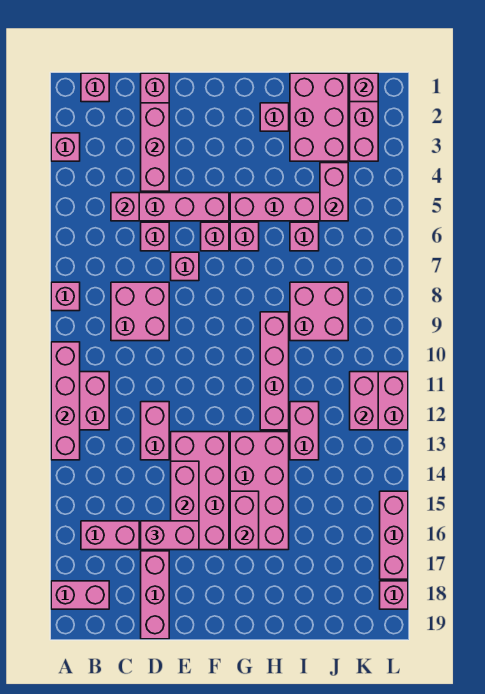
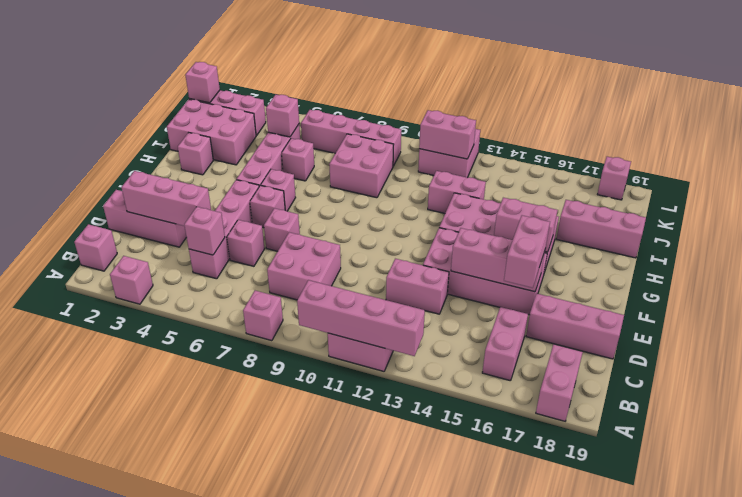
pink brick H9:H12 level 1 -> pink brick K6:K9 level 1
pink brick J4:J5 level 2 -> pink brick J5 level 2
pink brick L15:L17 level 1 -> pink brick I17:I19 level 1

